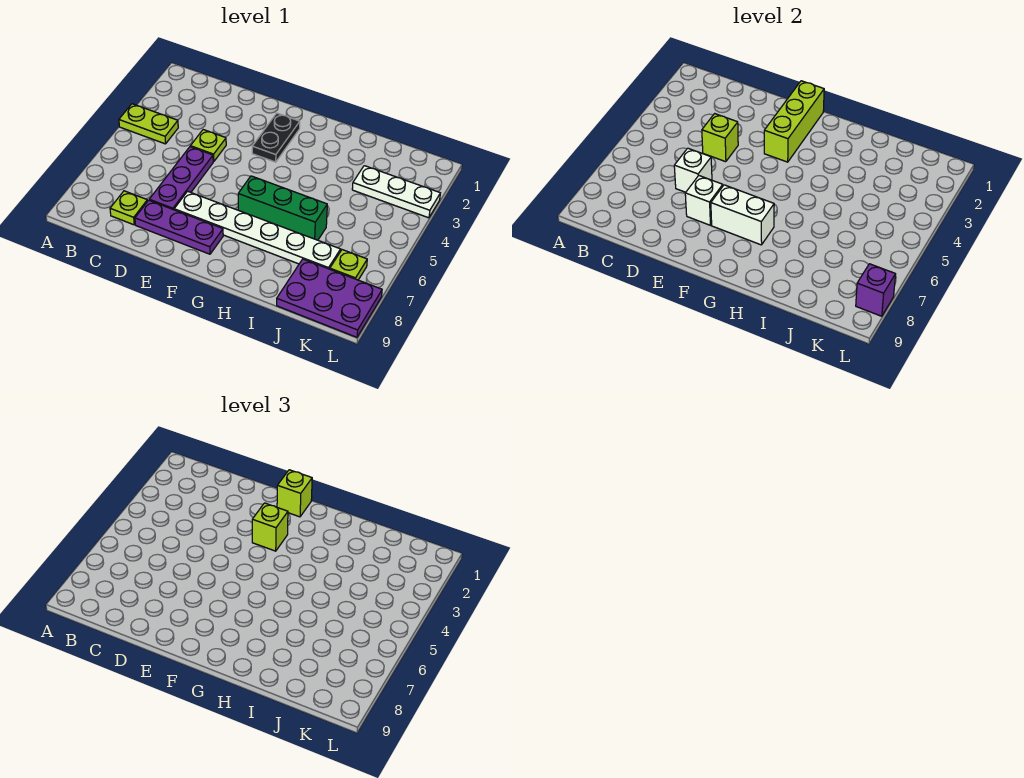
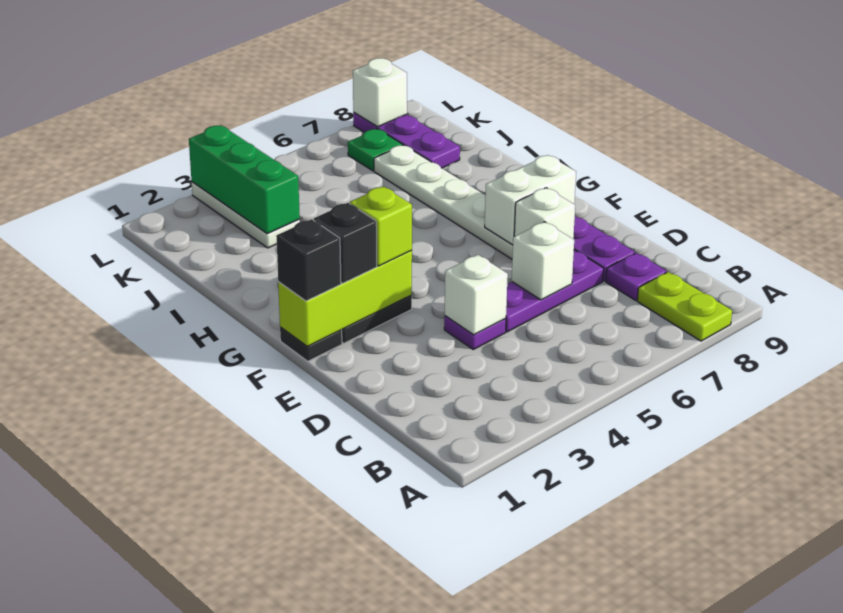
lime plate A4:B4 level 1 -> lime plate A8:B8 level 1
lime plate C8 level 1 -> purple plate C8 level 1
lime plate D4 level 1 -> purple plate D4 level 1
lime brick D4 level 2 -> white brick D4 level 2
none -> black plate F1 level 1
lime brick F1 level 3 -> black brick F1 level 3
none -> black brick F2 level 3
white brick F7:G7 level 2 -> white brick F7:F8 level 2
green brick G6:I6 level 1 -> green brick J3:L3 level 2
purple plate J8:L9 level 1 -> purple plate J8:L8 level 1
lime plate K7 level 1 -> green plate K7 level 1
purple brick L8 level 2 -> white brick L8 level 2

